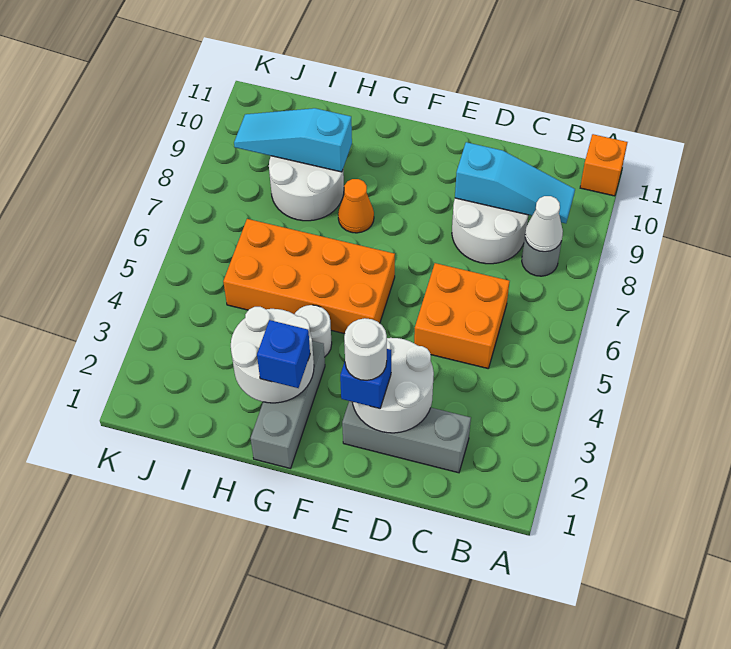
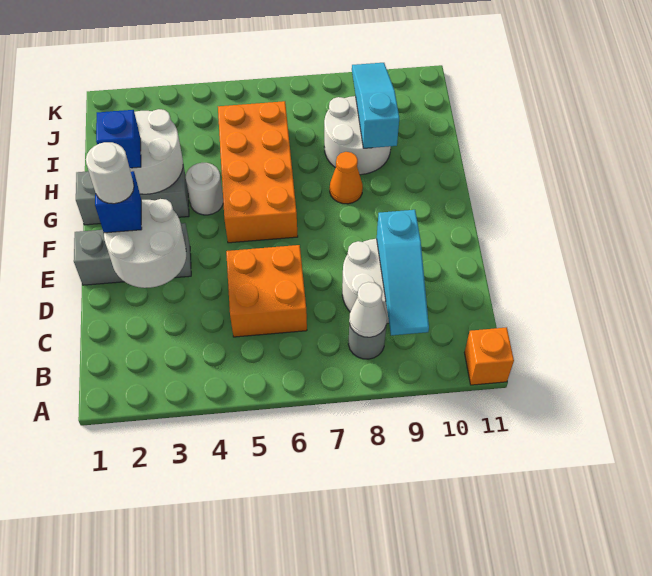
grey brick C2:E2 level 1 -> grey brick E1:E3 level 1

